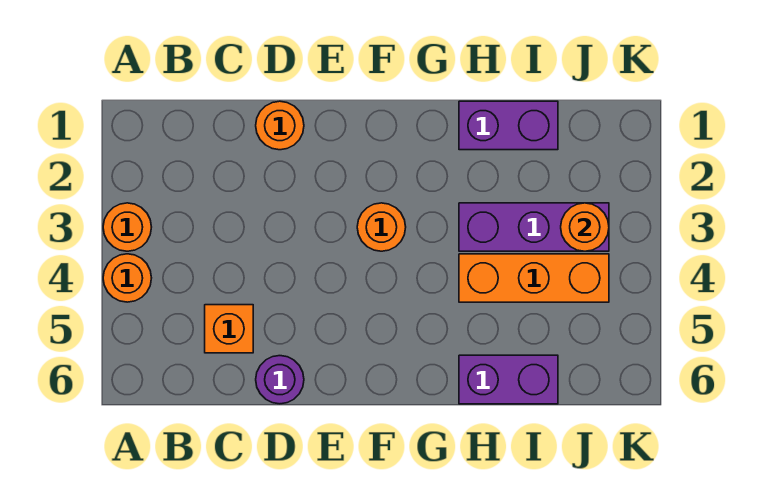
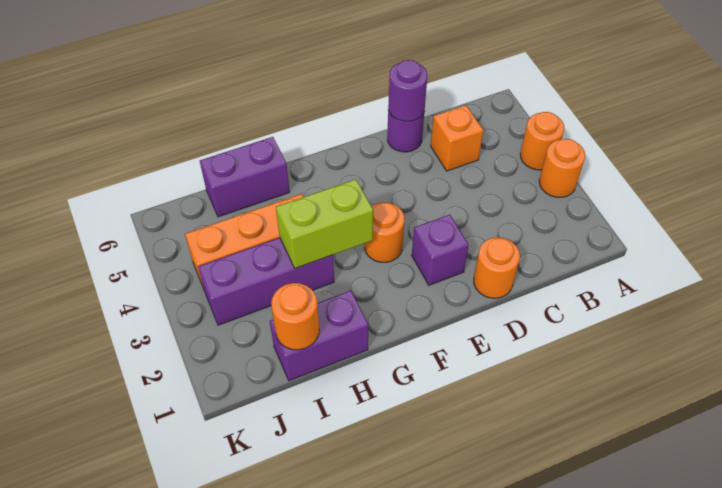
none -> purple round brick D6 level 2
none -> purple brick E2 level 1
none -> lime brick G3:H3 level 2
orange round brick J3 level 2 -> orange round brick I1 level 2

